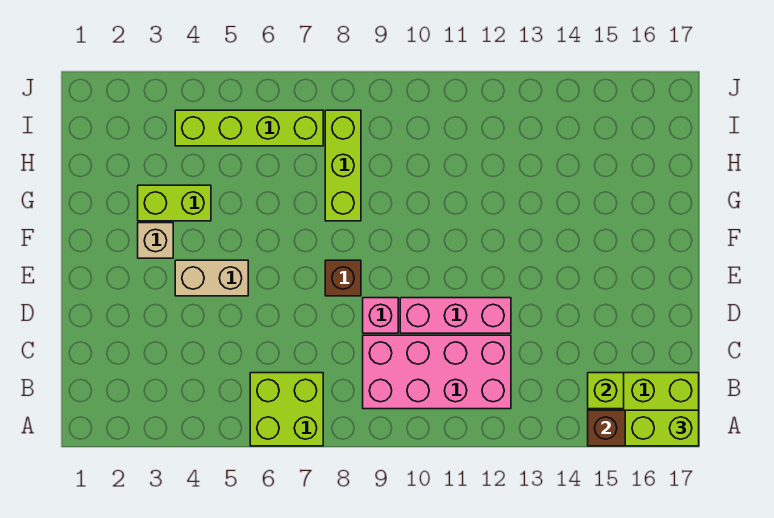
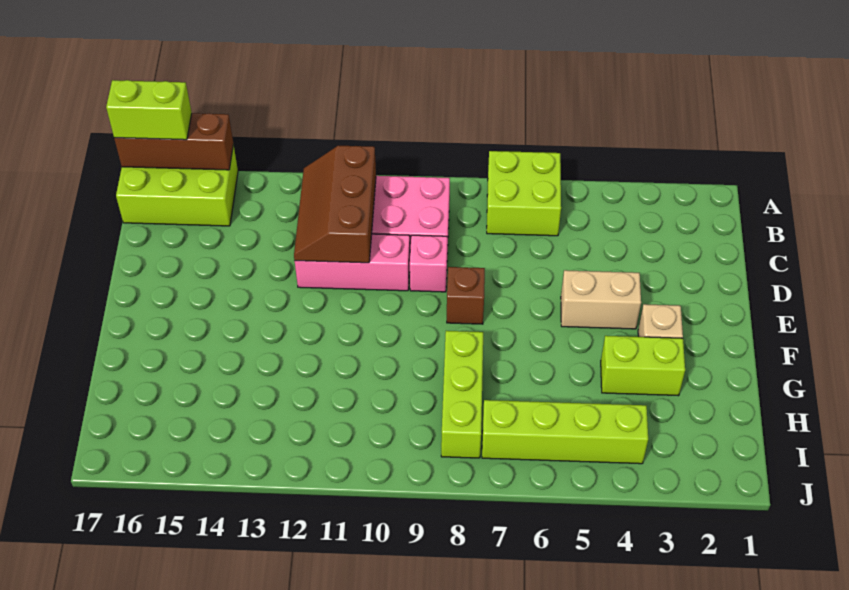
none -> brown slope B11:D12 level 2 top 11
lime brick B15 level 2 -> none

